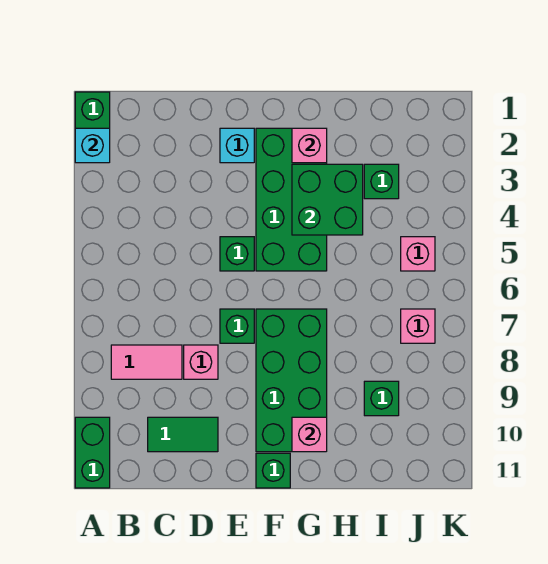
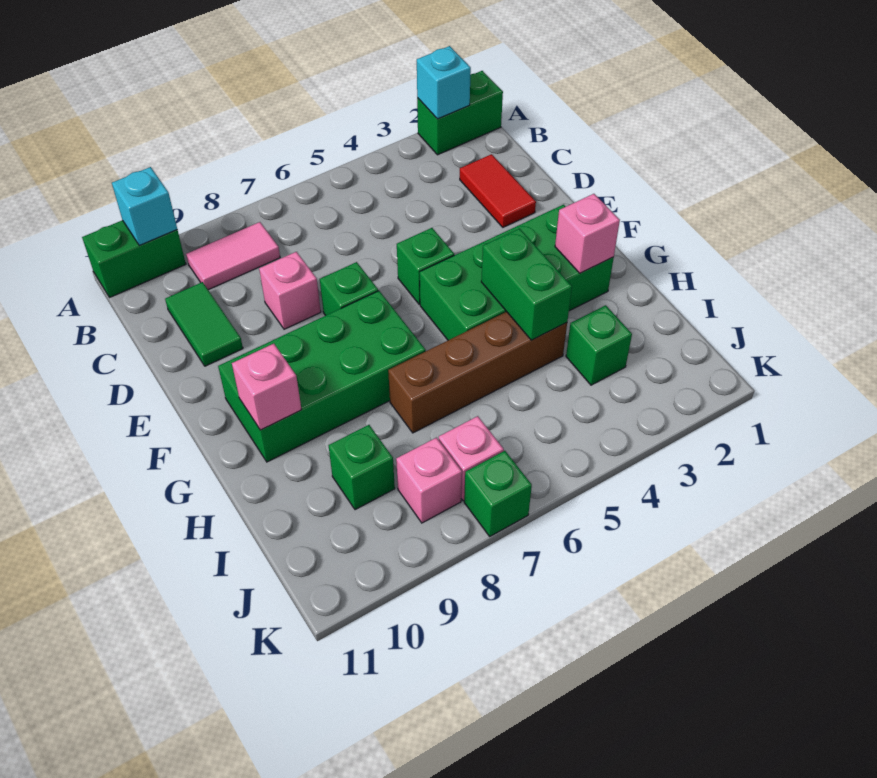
pink tile B8:C8 level 1 -> pink tile B8:B9 level 1
none -> red tile C2:D2 level 1
cyan brick E2 level 1 -> cyan brick A10 level 2
green brick F11 level 1 -> green brick K7 level 1
green brick G3:H4 level 2 -> green brick G4:H4 level 2
none -> brown brick H4:H7 level 1
pink brick J5 level 1 -> pink brick J8 level 1

